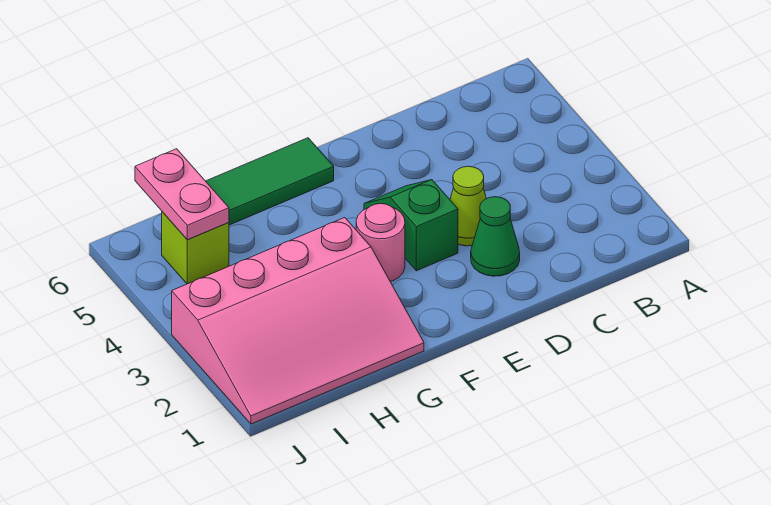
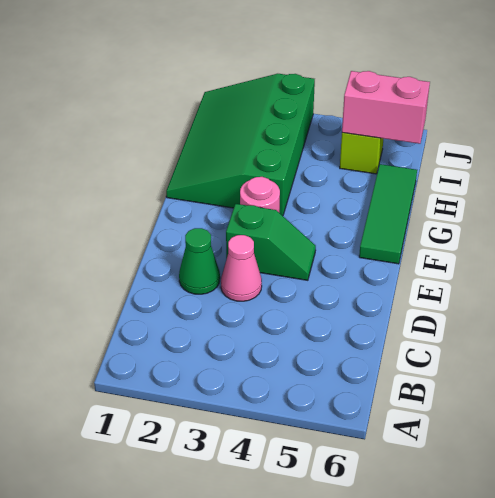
lime cone D3 level 1 -> pink cone D3 level 1
pink slope G1:J3 level 1 top 3 -> green slope G1:J3 level 1 top 3
pink plate I5:I6 level 2 -> pink brick I5:I6 level 2

